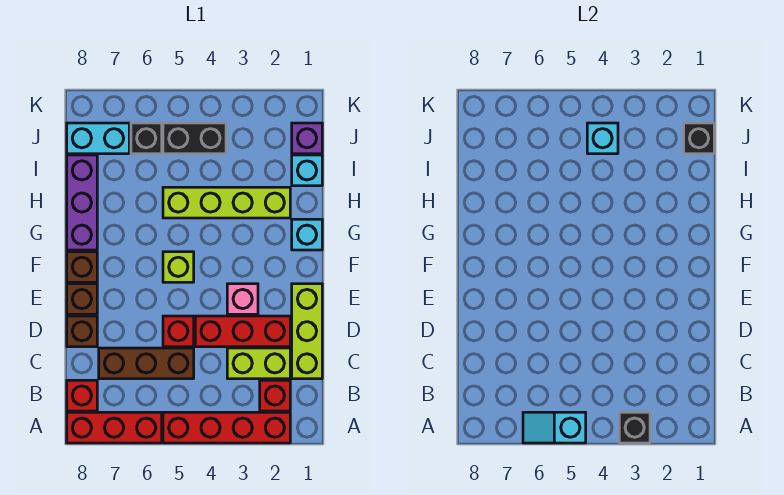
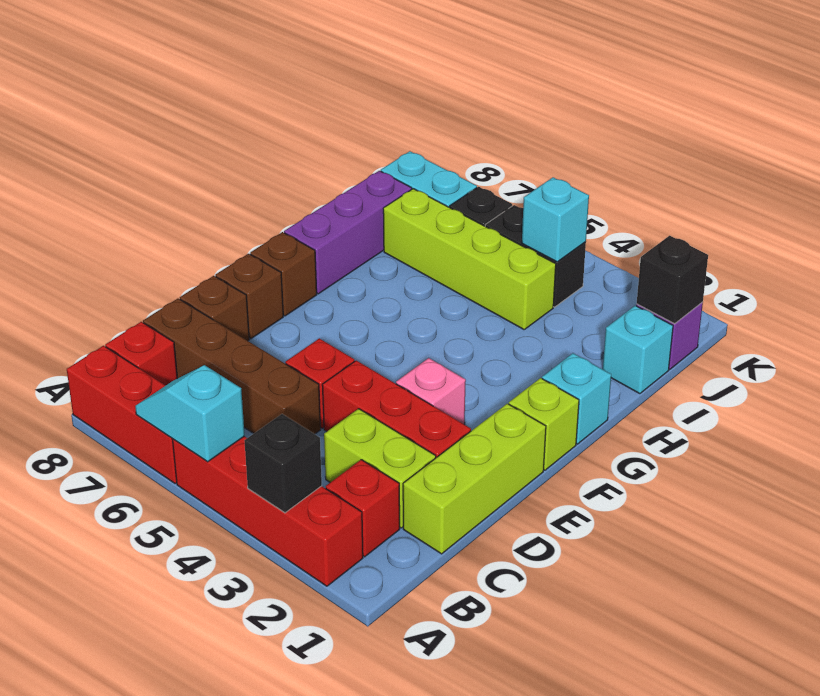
brown brick C5:C7 level 1 -> brown brick C5:C8 level 1
lime brick F5 level 1 -> lime brick F1 level 1
lime brick H2:H5 level 1 -> lime brick I4:I7 level 1

